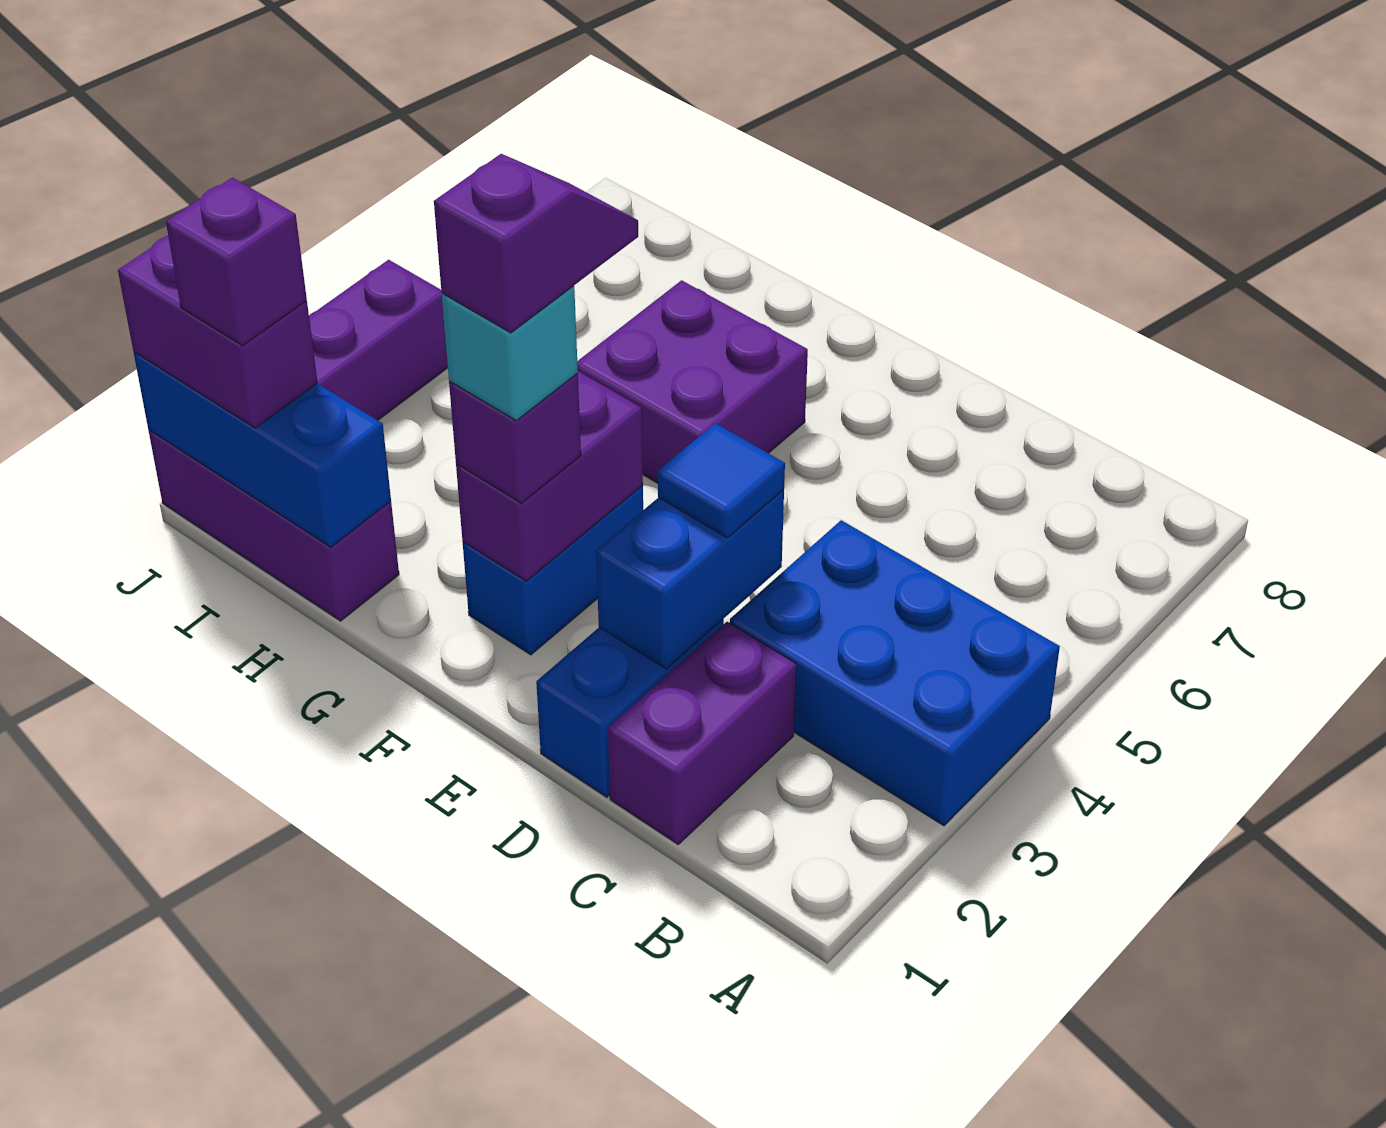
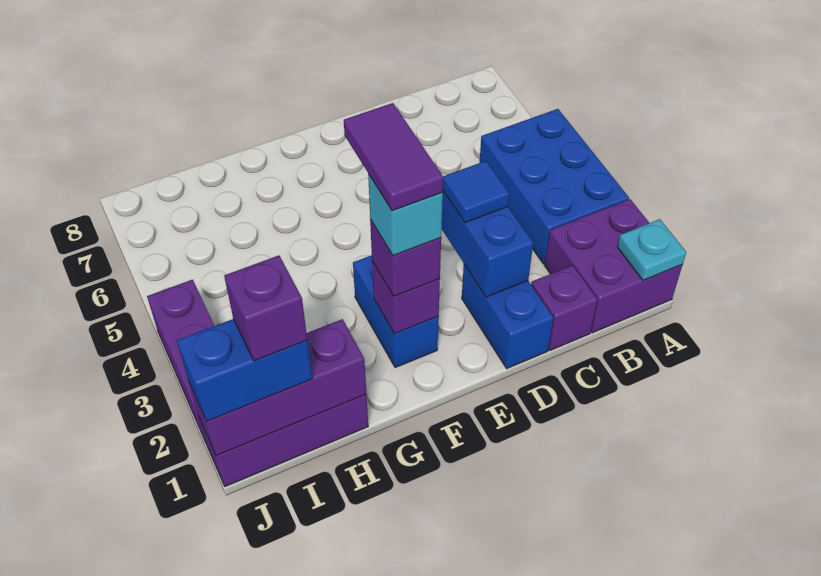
none -> cyan plate A1 level 2
blue brick A3:C4 level 1 -> blue brick A3:B5 level 1
purple brick C1:C2 level 1 -> purple brick C1 level 1
purple brick F2:F3 level 2 -> purple brick F2 level 2
purple slope F2:F3 level 5 top 2 -> purple tile F2:F3 level 5
purple brick F5:G6 level 1 -> purple brick A1:B2 level 1
blue brick H1:J1 level 2 -> purple brick H1:J1 level 2
purple brick I1:J1 level 3 -> blue brick I1:J1 level 3

